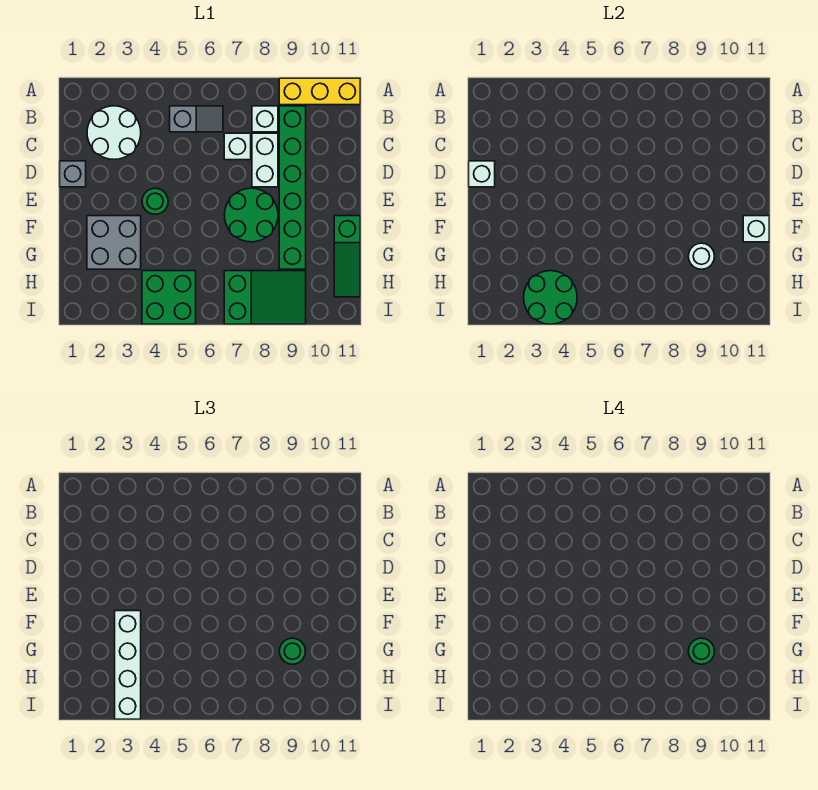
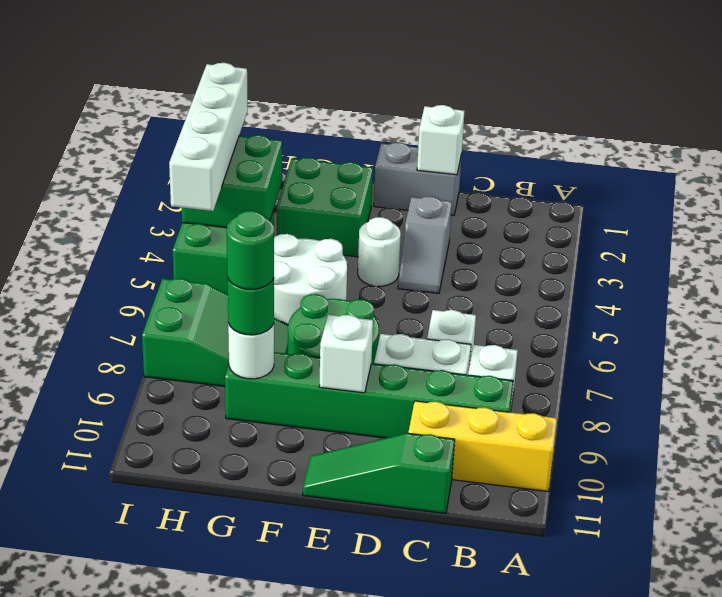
yellow brick A9:A11 level 1 -> yellow brick A10:C10 level 1
white round brick B2:C3 level 1 -> white round brick F5:G6 level 1
grey slope B5:B6 level 1 top 5 -> grey slope D3:D4 level 1 top 3
grey brick D1 level 1 -> grey brick D1:E1 level 1
green round brick E4 level 1 -> white round brick E4 level 1
grey brick F2:G3 level 1 -> green brick F2:G3 level 1
white brick F3:I3 level 3 -> white brick I2:I5 level 3
green slope F11:H11 level 1 top F -> green slope C11:E11 level 1 top C
white brick F11 level 2 -> white brick E9 level 2
green round brick H3:I4 level 2 -> green brick H3:I4 level 2
green slope H7:I9 level 1 top 7 -> green slope G7:I8 level 1 top I

